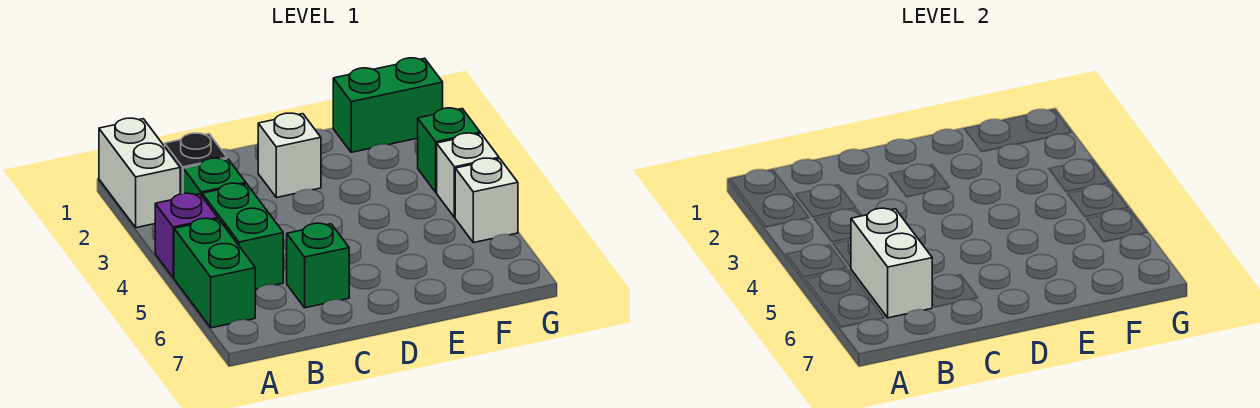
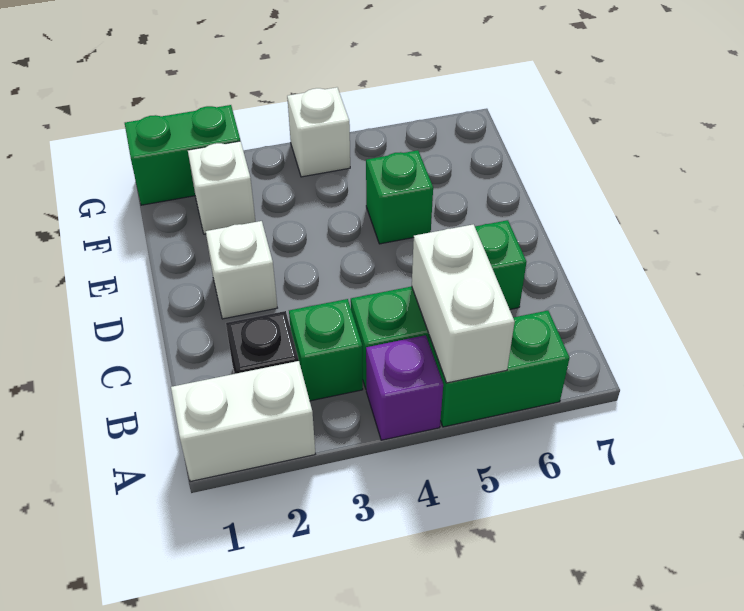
white brick B5:B6 level 2 -> white brick A5:B5 level 2
green brick F1:G1 level 1 -> green brick G1:G2 level 1
green brick G3 level 1 -> green brick E5 level 1
white brick G5 level 1 -> white brick F2 level 1

